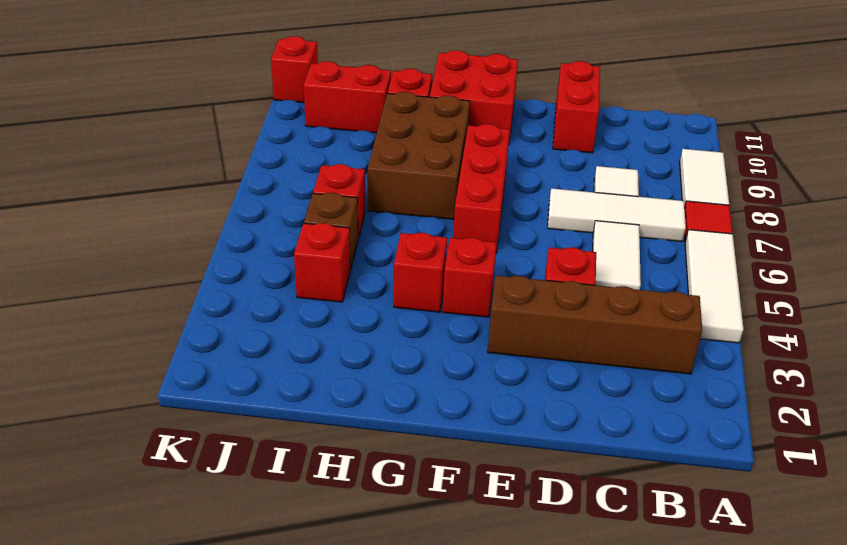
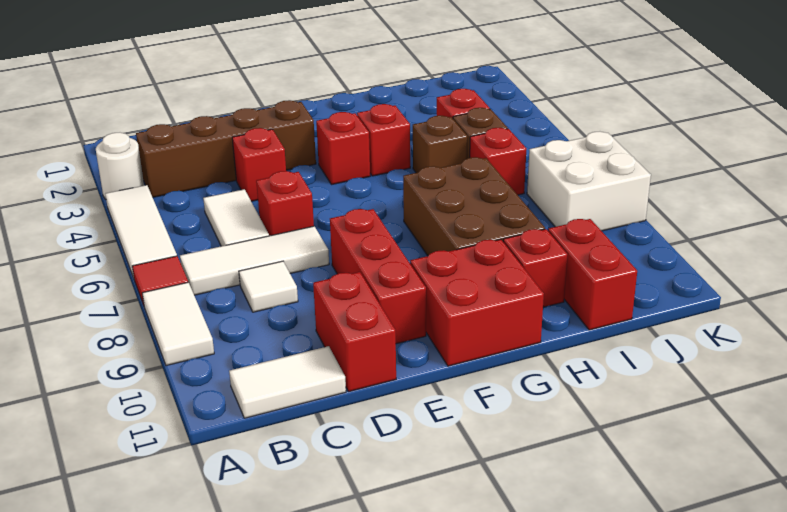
none -> white round brick A3 level 1
none -> white tile B11:C11 level 1
red brick F6:F8 level 1 -> red brick E8:E10 level 1
none -> brown brick H5 level 1
red brick I10:J10 level 1 -> red brick I10:I11 level 1
none -> white brick J7:K8 level 1
red brick K11 level 1 -> red brick D6 level 1

